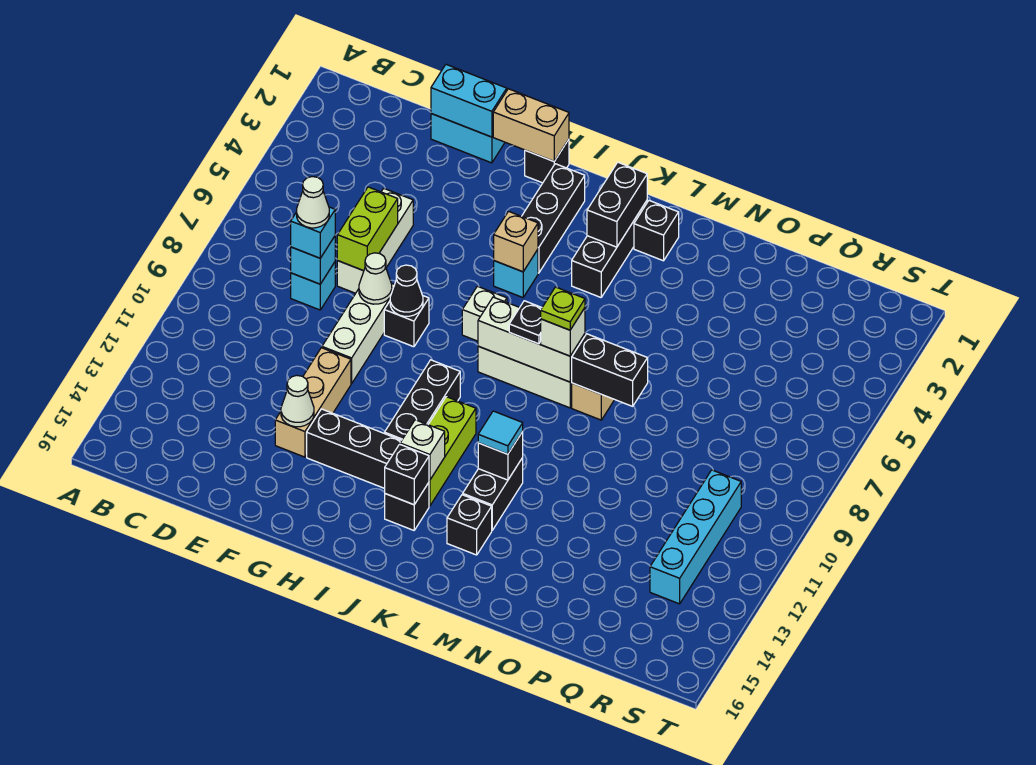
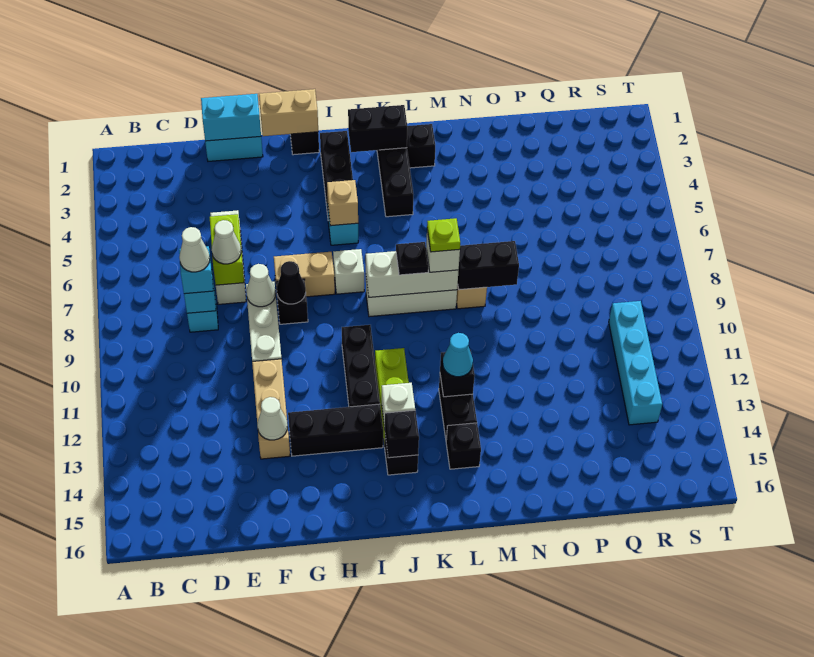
none -> white cone E7 level 3
none -> tan brick G7:H7 level 1
black brick K2:K3 level 2 -> black brick J2:K2 level 2
cyan tile L12 level 3 -> cyan cone L12 level 3

